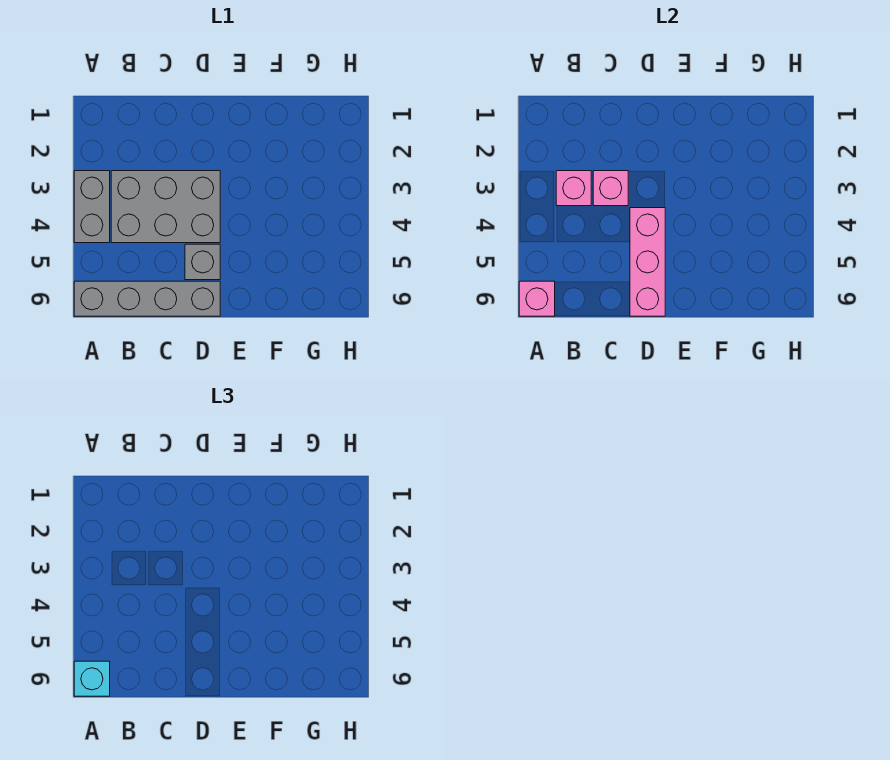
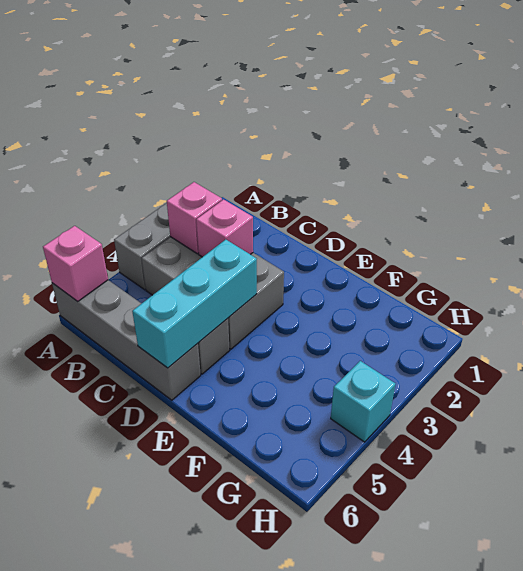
cyan brick A6 level 3 -> cyan brick H4 level 1
pink brick D4:D6 level 2 -> cyan brick D4:D6 level 2

